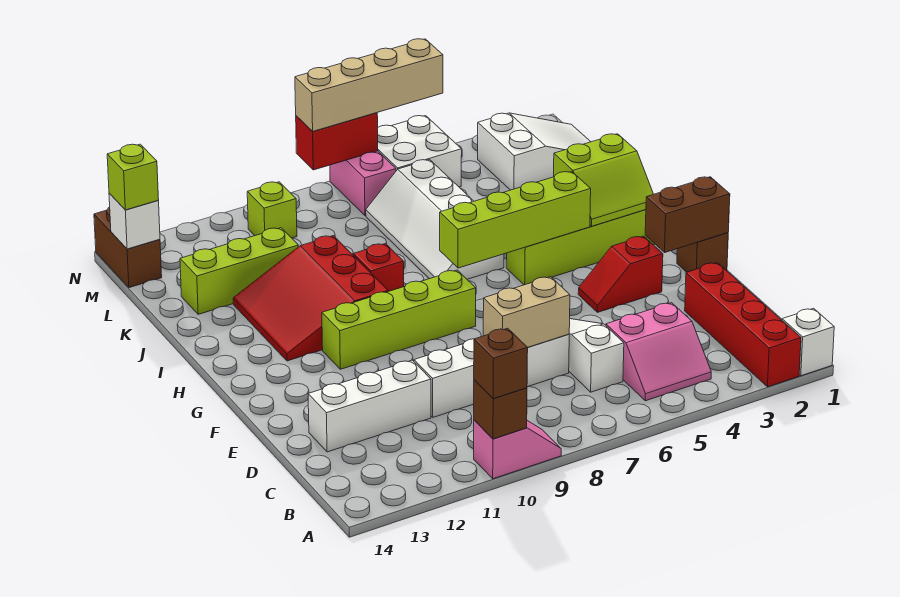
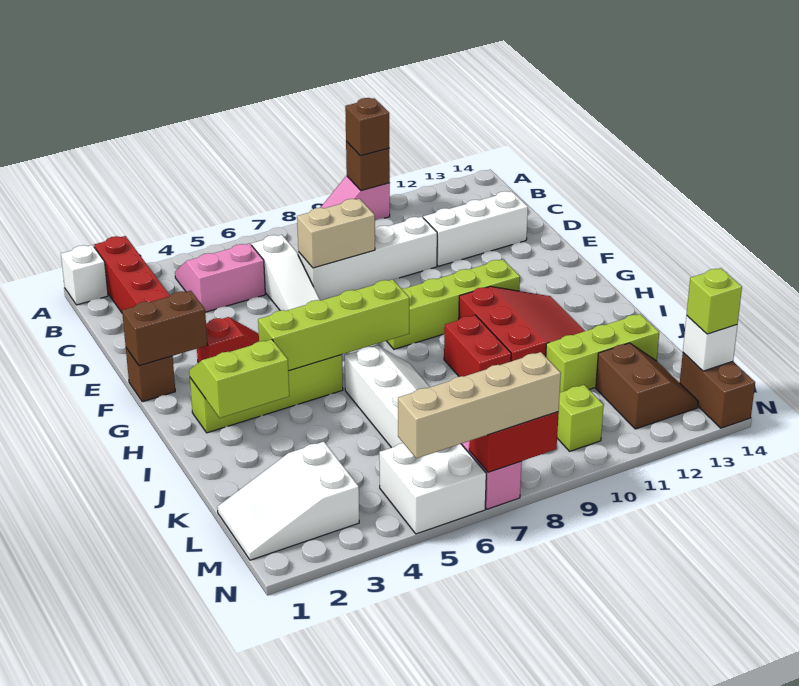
red brick I9 level 1 -> red brick I9:J9 level 1
none -> brown slope L12:M13 level 1 top 12

